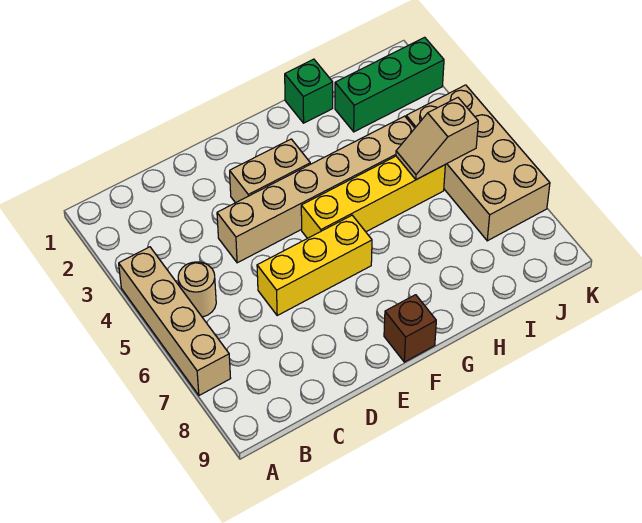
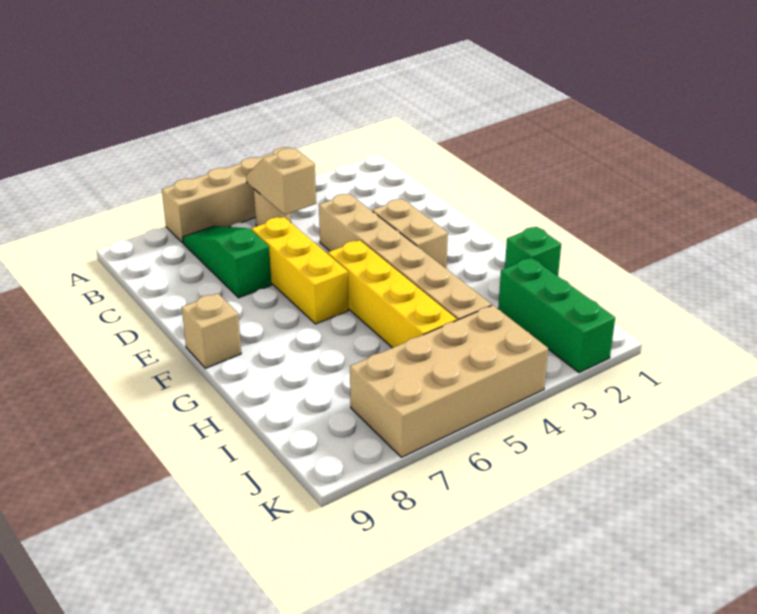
none -> green slope B7:D7 level 1 top D
brown brick F9 level 1 -> tan brick F9 level 1
tan slope I5:J5 level 2 top J -> tan slope B5:C5 level 2 top C

